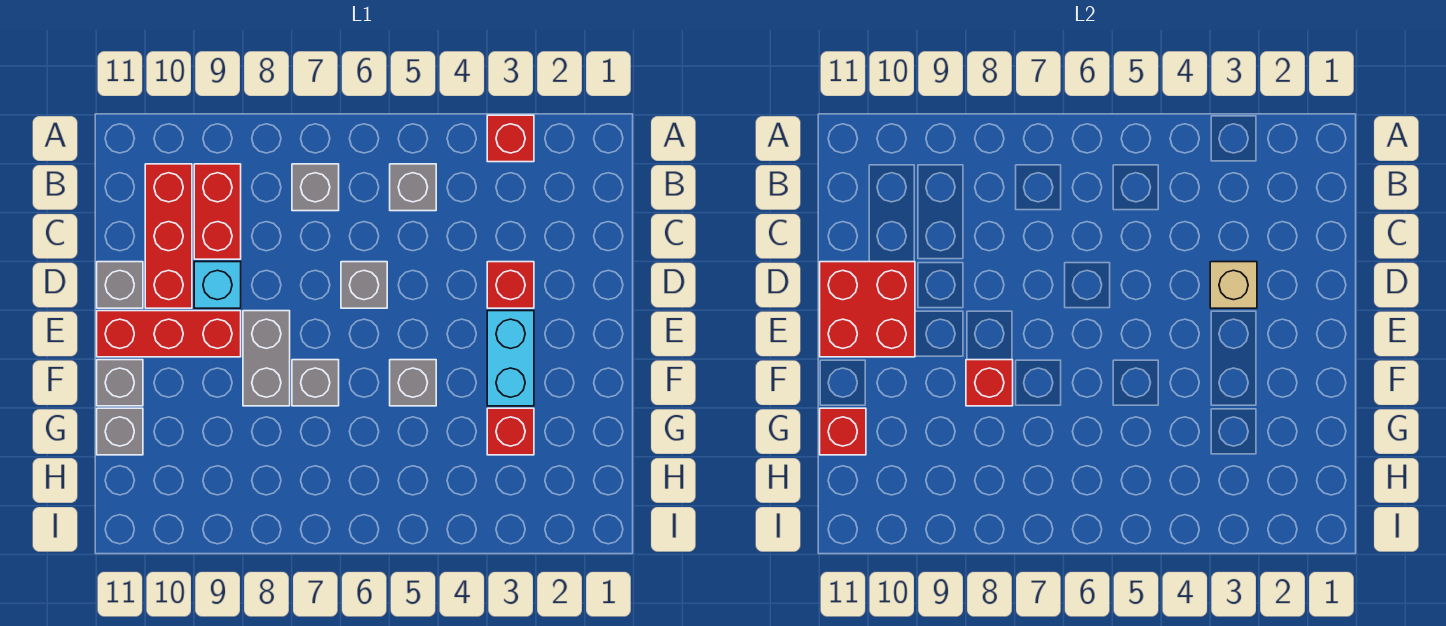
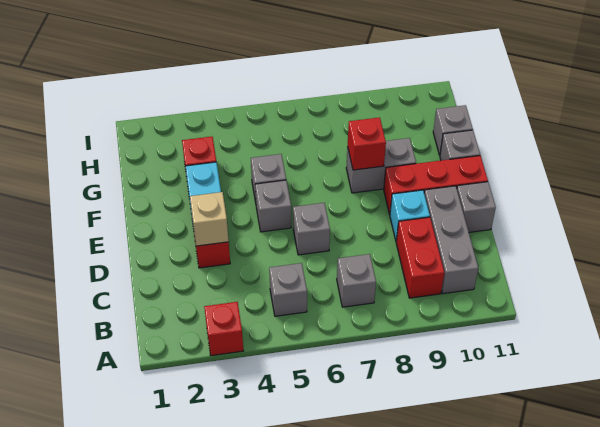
red brick B10:D10 level 1 -> grey brick B10:D10 level 1
red brick D10:E11 level 2 -> none
grey brick E8:F8 level 1 -> grey brick F8:F9 level 1
grey brick F7 level 1 -> grey brick E5 level 1
red brick G11 level 2 -> none

